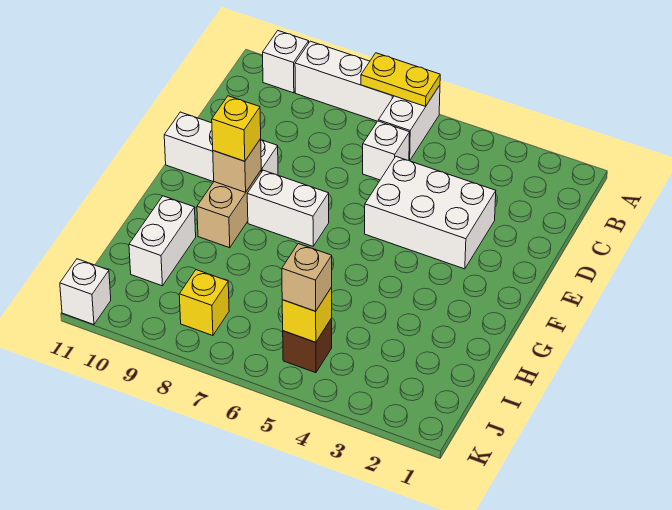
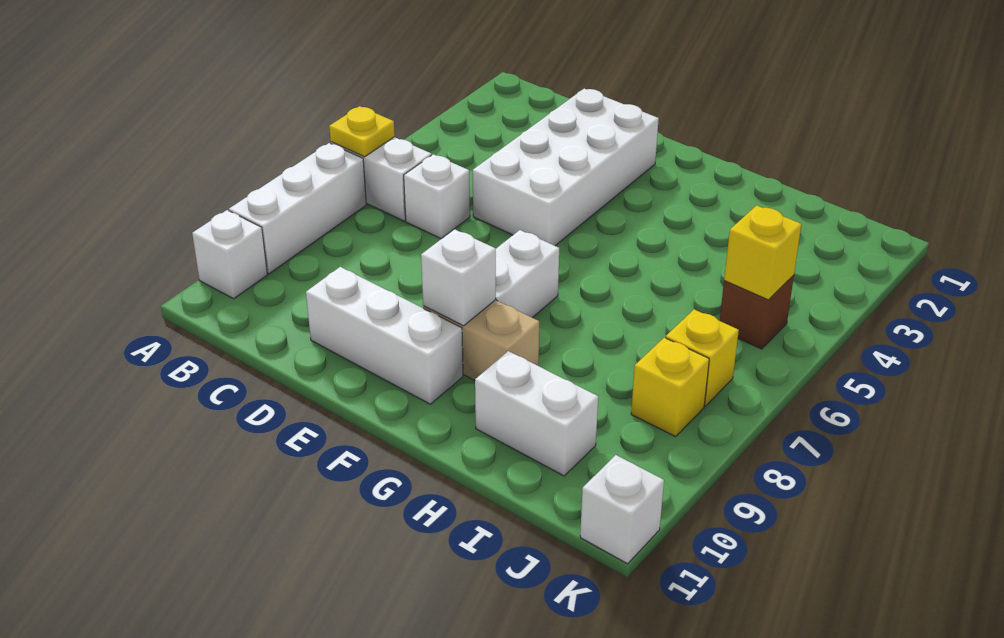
yellow plate A6:A7 level 2 -> yellow plate A6 level 2
white brick D3:E5 level 1 -> white brick D2:E5 level 1
white brick E9:E11 level 1 -> white brick D10:F10 level 1
tan brick F9 level 2 -> white brick F9 level 2
yellow brick F9 level 3 -> yellow brick J7 level 1
tan brick J5 level 3 -> none

